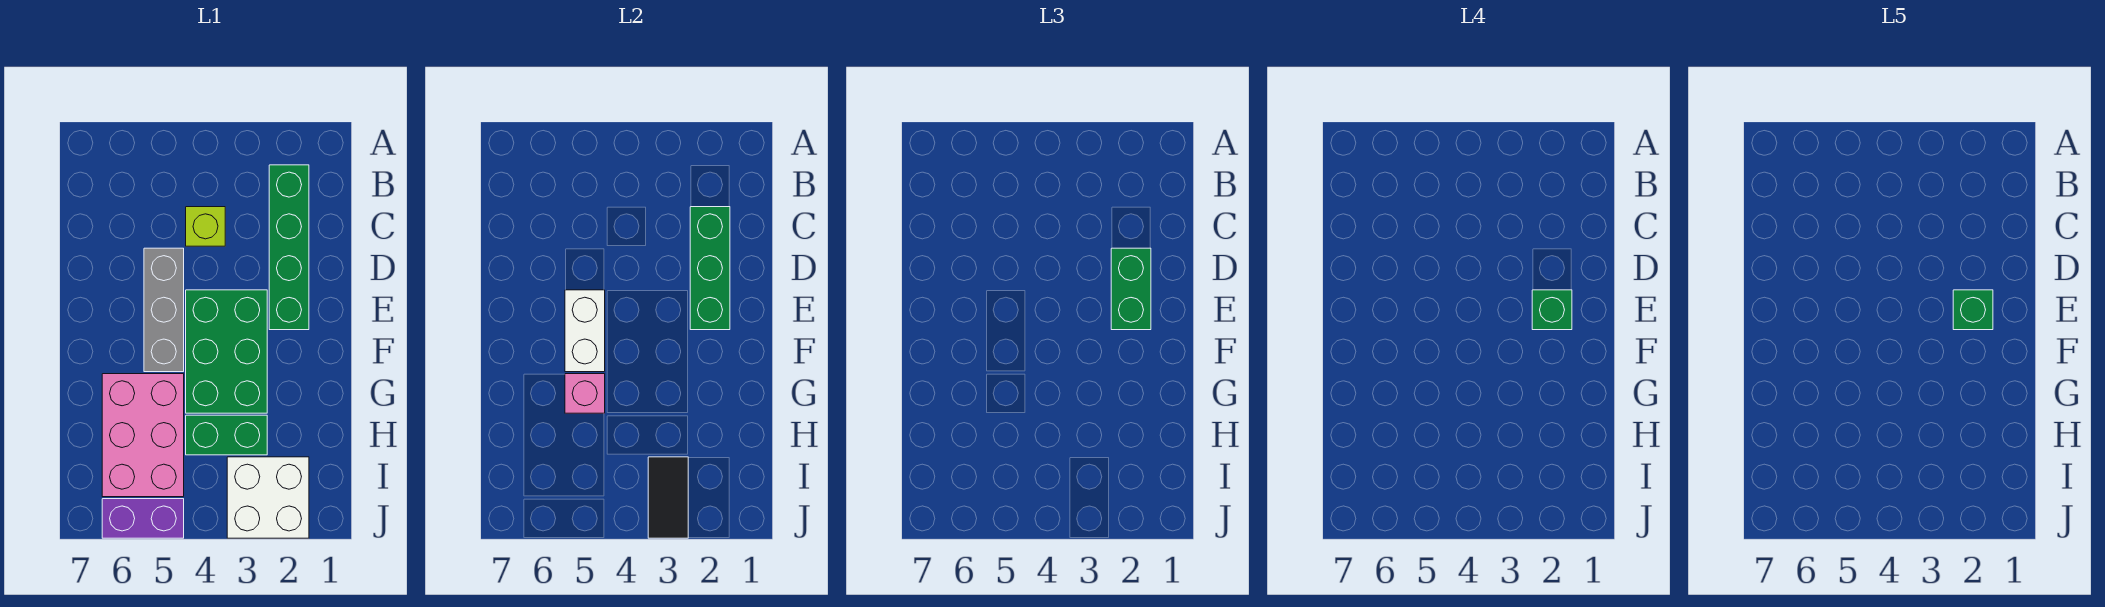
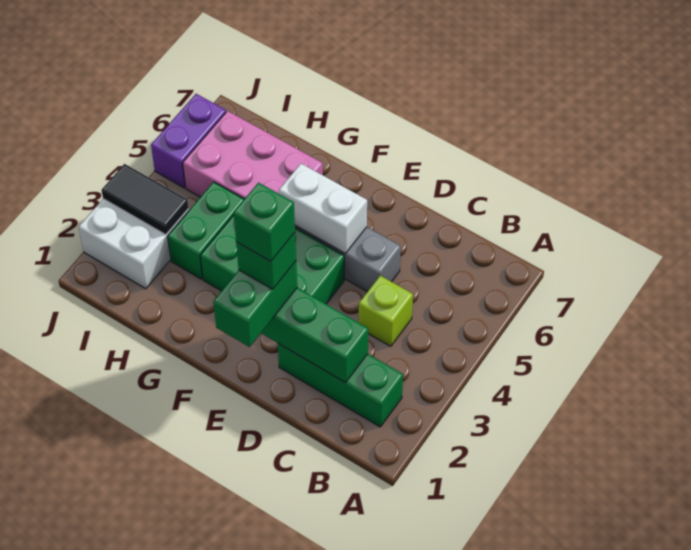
green brick B2:E2 level 1 -> green brick B2:D2 level 1
green brick D2:E2 level 3 -> green brick E1:E2 level 3
pink brick G5 level 2 -> none

